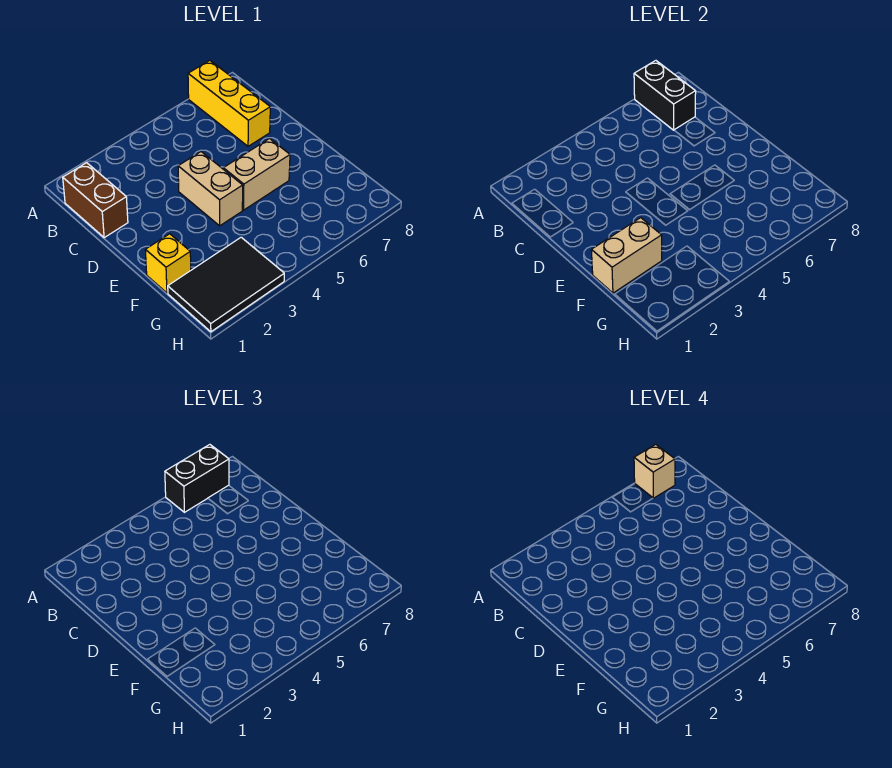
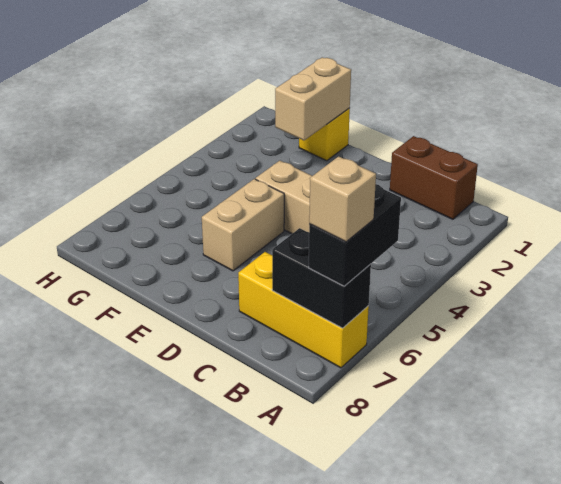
black tile G1:H3 level 1 -> none

